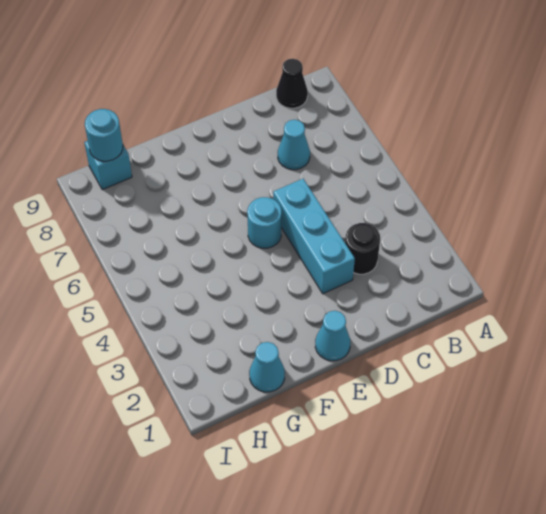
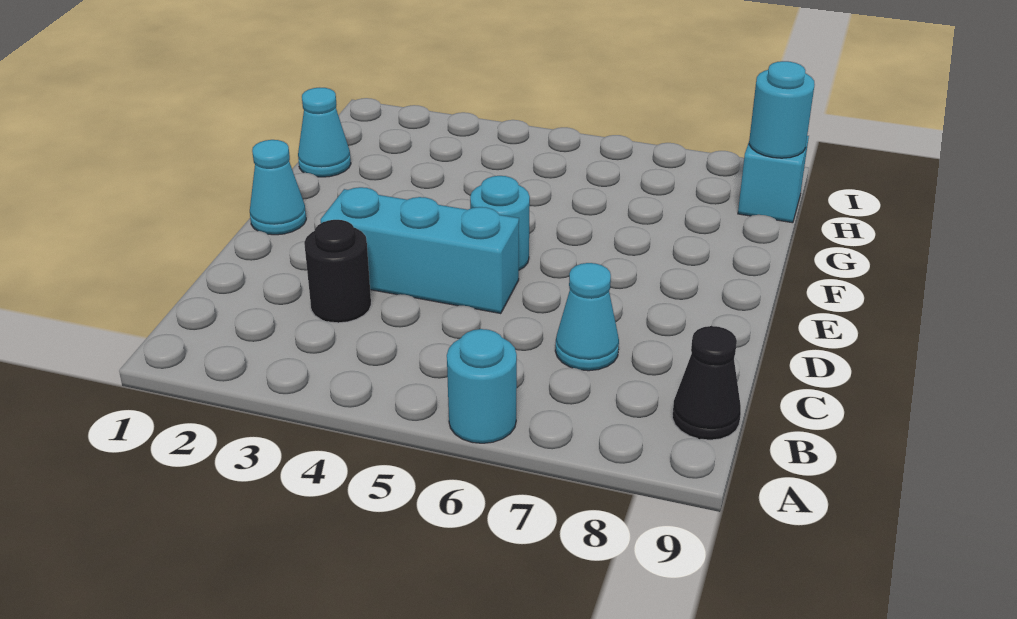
none -> cyan round brick A6 level 1

